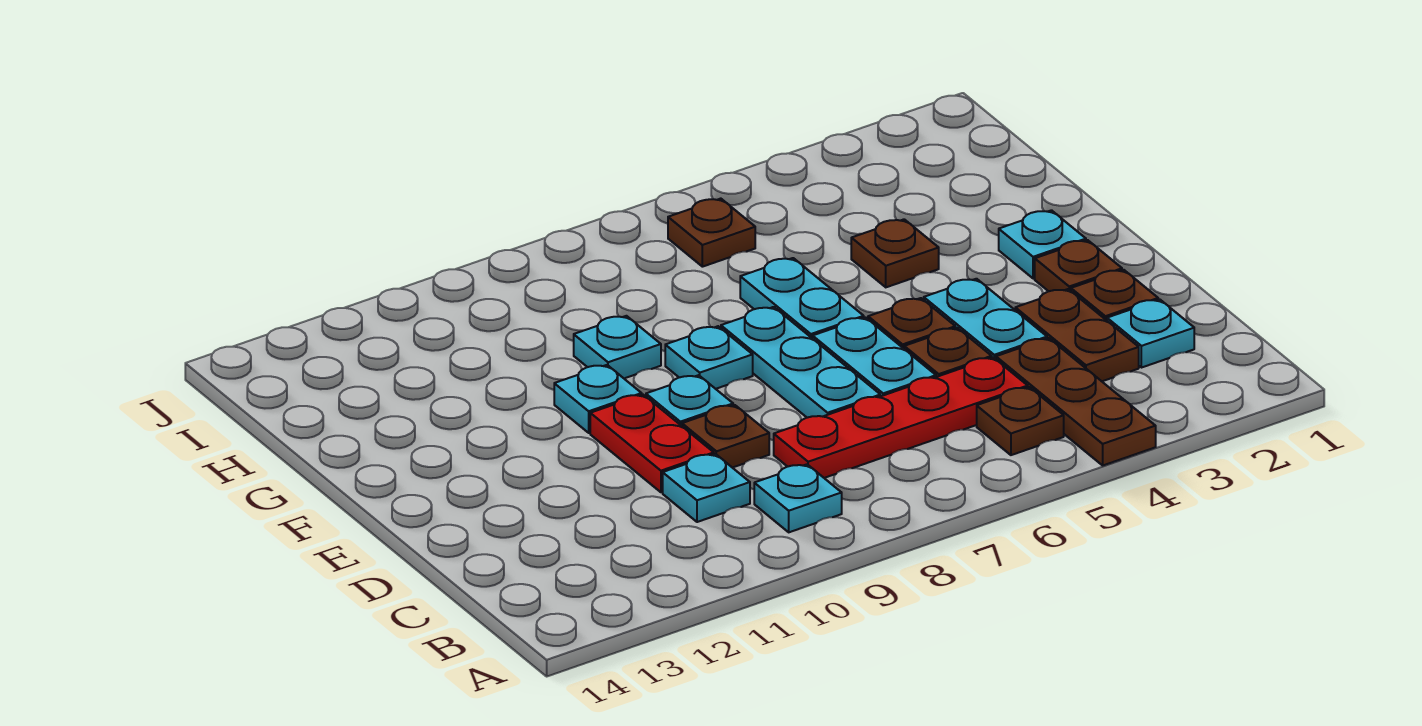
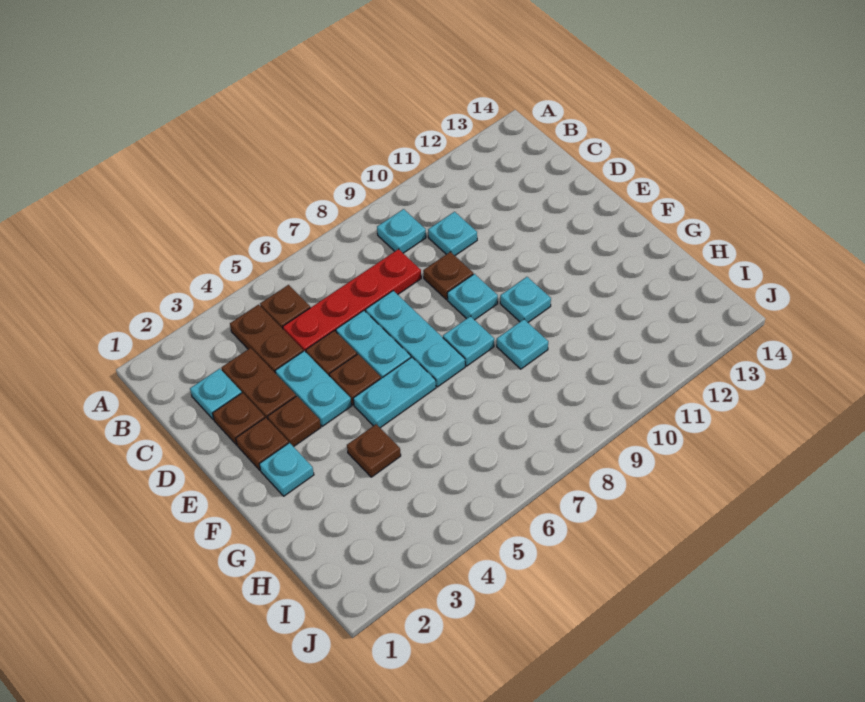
brown plate A4:C4 level 1 -> brown plate B4:C4 level 1
red plate D10:E10 level 1 -> none
cyan plate F6:G6 level 1 -> cyan plate F5:F6 level 1
brown plate I6 level 1 -> brown plate E3 level 1

